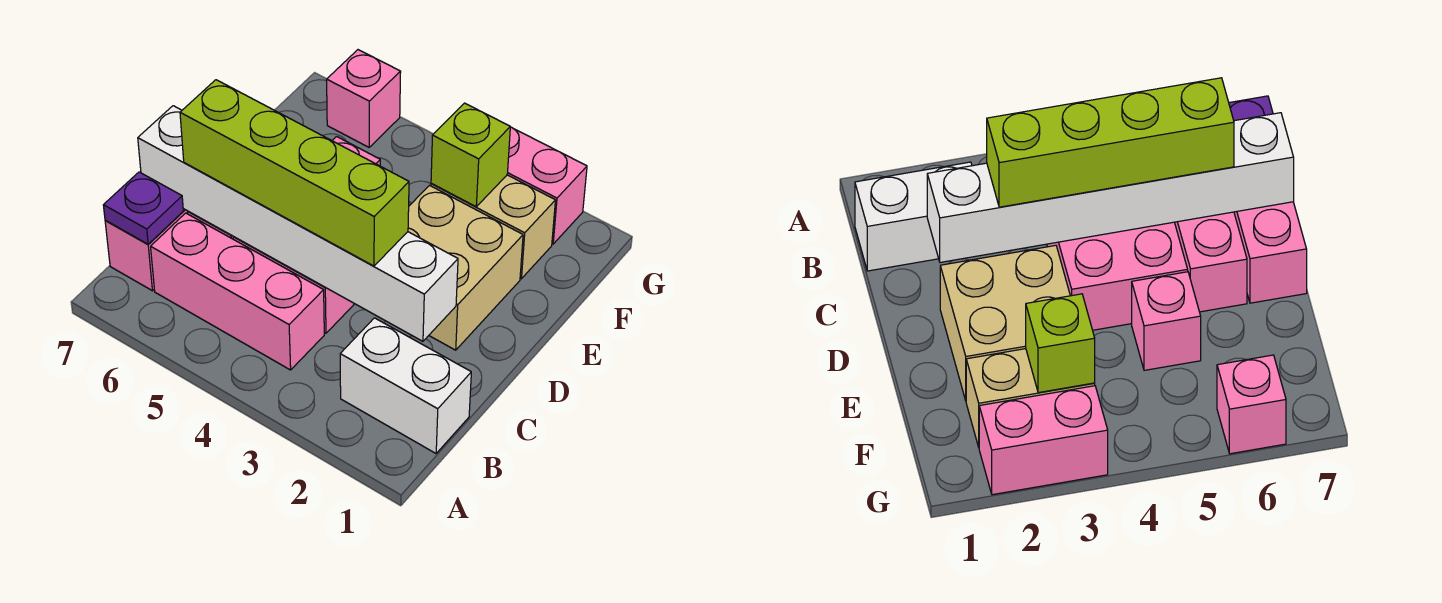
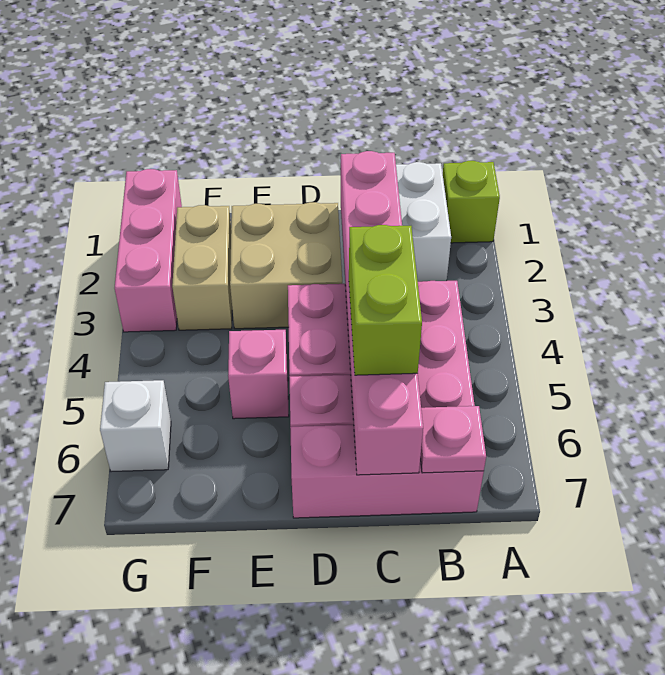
purple plate B7 level 2 -> pink plate B7 level 2
white brick C2:C7 level 2 -> pink brick C2:C7 level 2
lime brick C3:C6 level 3 -> lime brick C5:C6 level 3
lime brick F3 level 2 -> lime brick A1 level 1
pink brick G2:G3 level 1 -> pink brick G1:G3 level 1
pink brick G6 level 1 -> white brick G6 level 1

